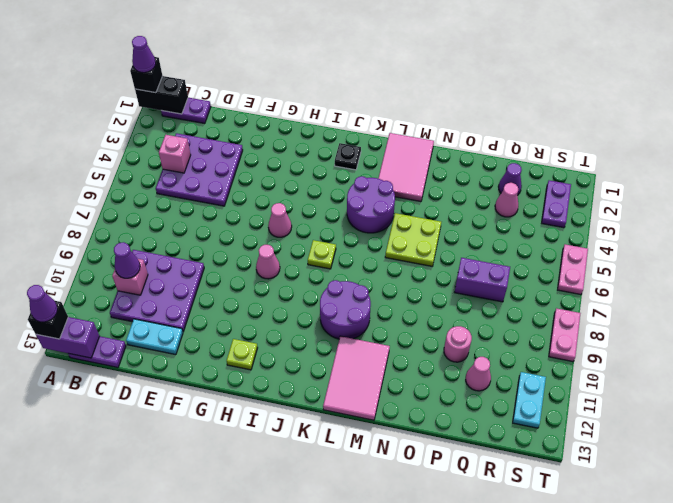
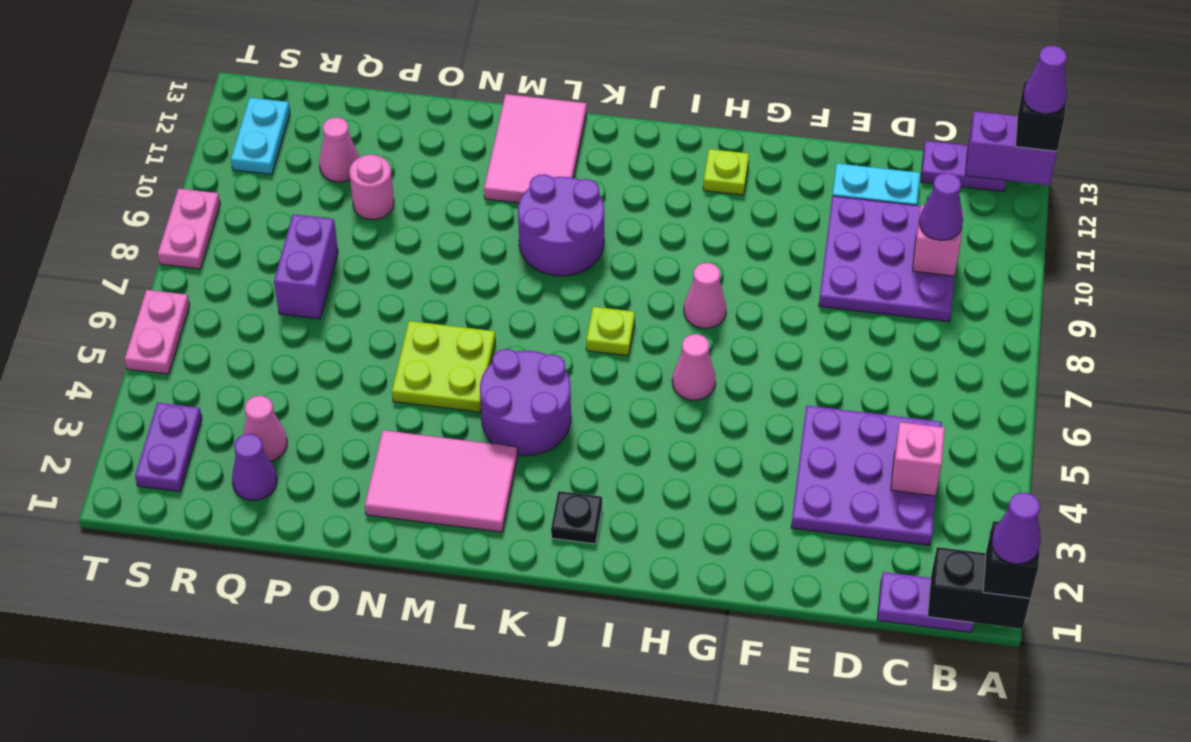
pink tile L1:M3 level 1 -> pink tile L2:N3 level 1
purple brick P7:Q7 level 1 -> purple brick Q7:Q8 level 1

